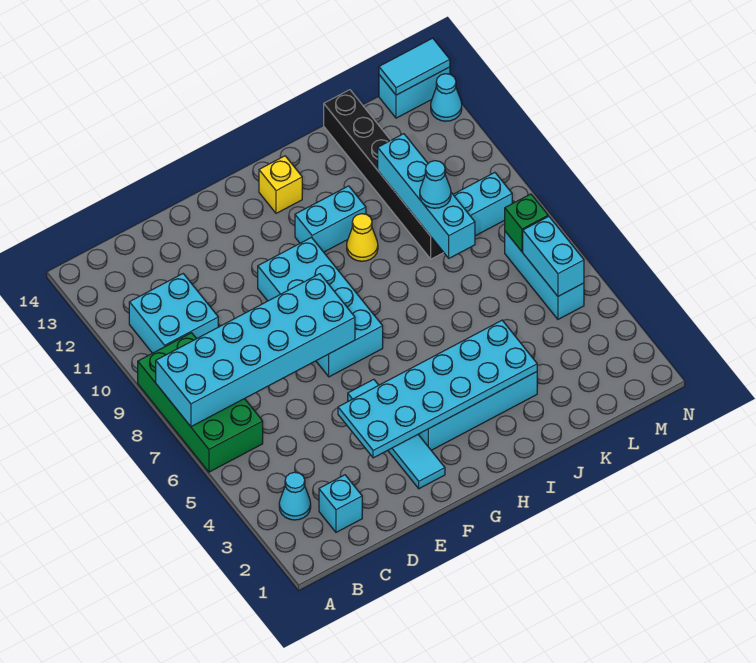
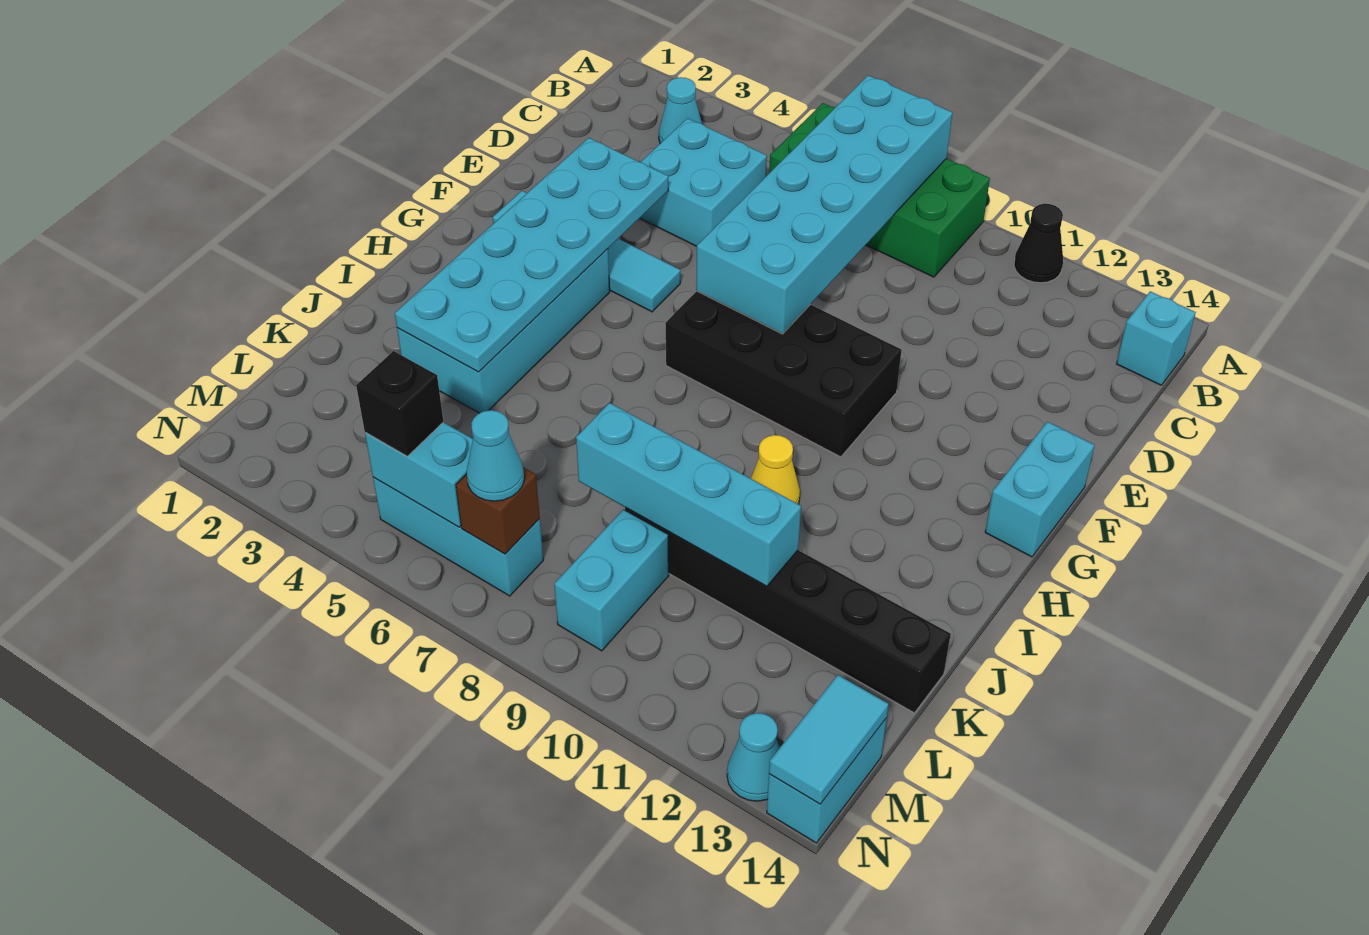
none -> black cone A11 level 1
cyan brick B10:C11 level 1 -> cyan brick C4:D5 level 1
cyan brick C2 level 1 -> cyan brick B14 level 1
cyan brick F7:G10 level 1 -> black brick F7:G10 level 1
cyan brick H11:I11 level 1 -> cyan brick F14:G14 level 1
yellow brick H13 level 1 -> none
cyan cone K9 level 3 -> cyan cone M7 level 3
none -> black brick M5 level 3
green brick M7 level 2 -> brown brick M7 level 2

